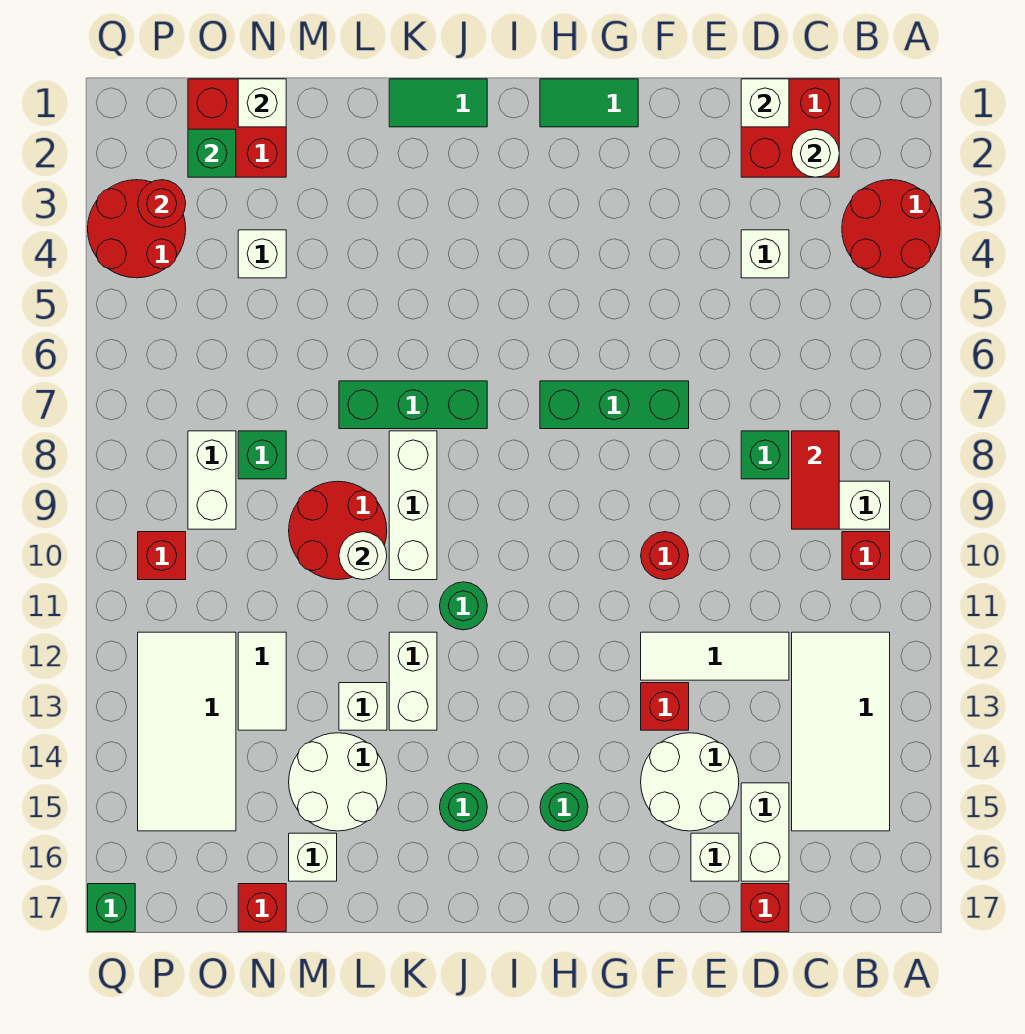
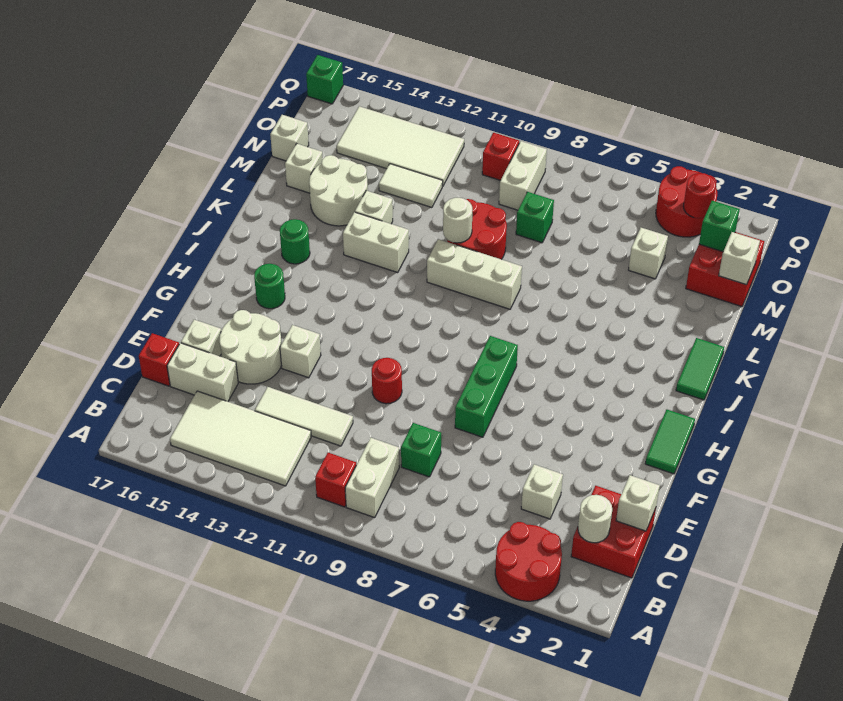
red tile C8:C9 level 2 -> none
white tile D12:F12 level 1 -> white tile D11:D13 level 1
red brick F13 level 1 -> white brick F13 level 1
green brick J7:L7 level 1 -> none
green round brick J11 level 1 -> none
red brick N17 level 1 -> white brick N17 level 1
white brick O8:O9 level 1 -> white brick O9:P9 level 1

